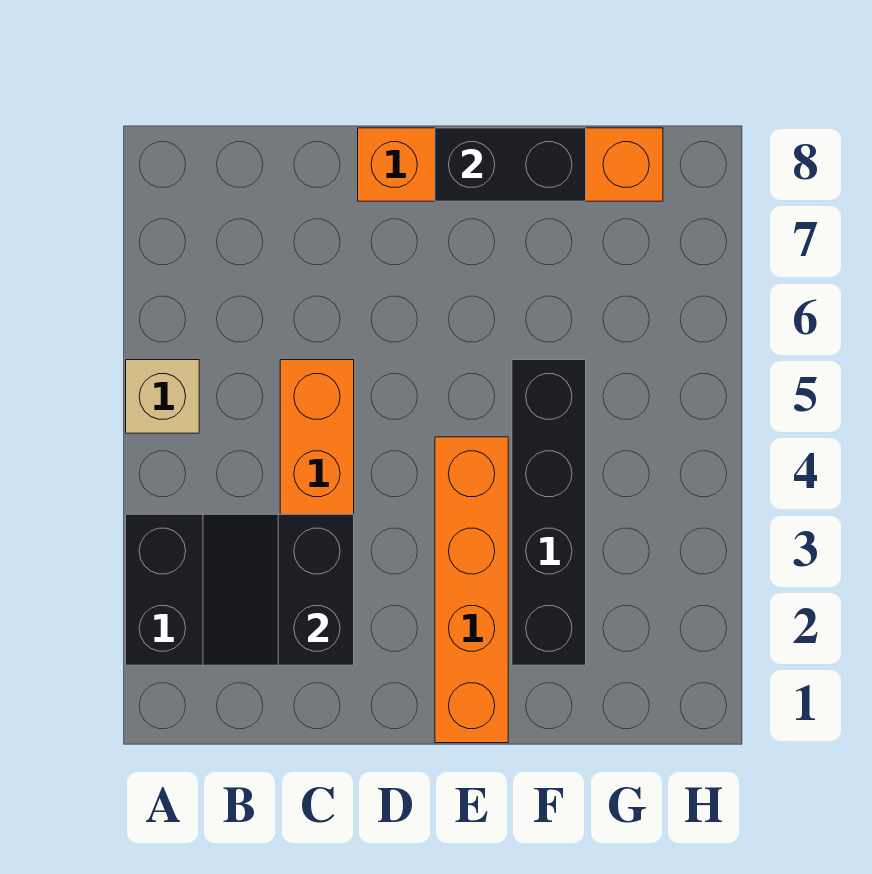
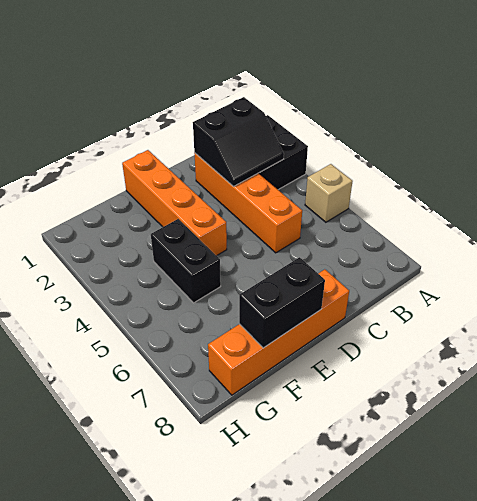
black slope B2:C3 level 2 top C -> black slope B2:C3 level 2 top 2
black brick F2:F5 level 1 -> black brick F4:F5 level 1

